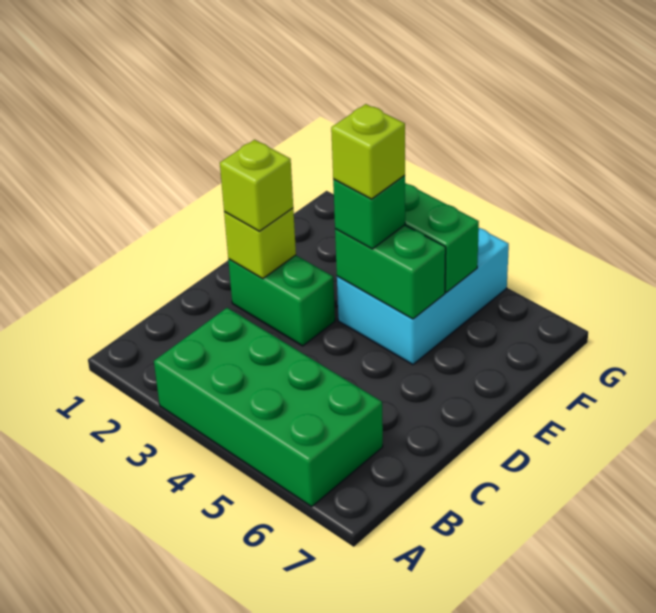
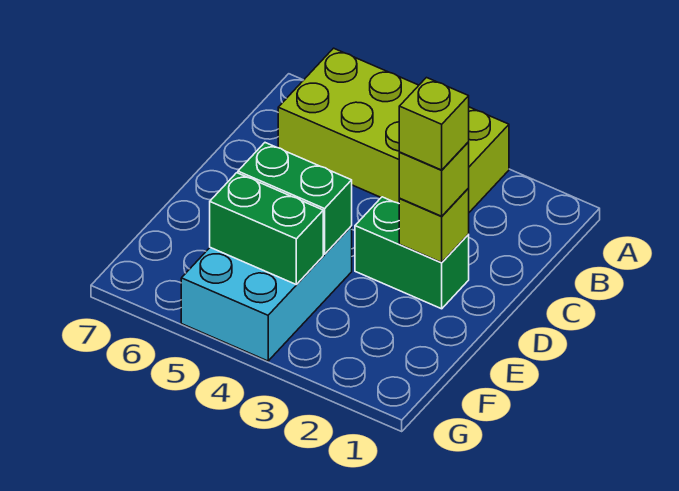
green brick A3:B6 level 1 -> lime brick A3:B6 level 1
green brick E4 level 3 -> none
lime brick E4 level 4 -> lime brick D2 level 4

